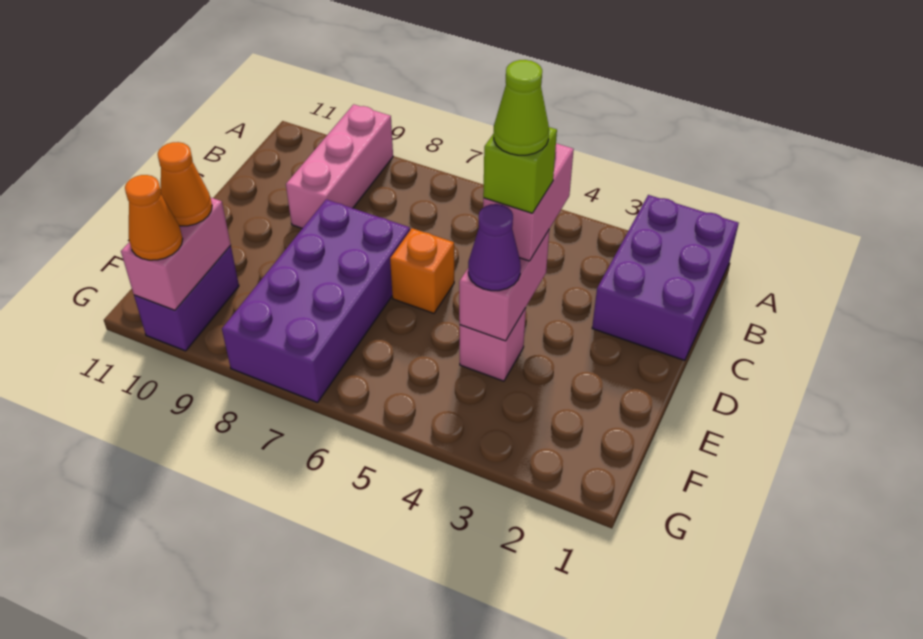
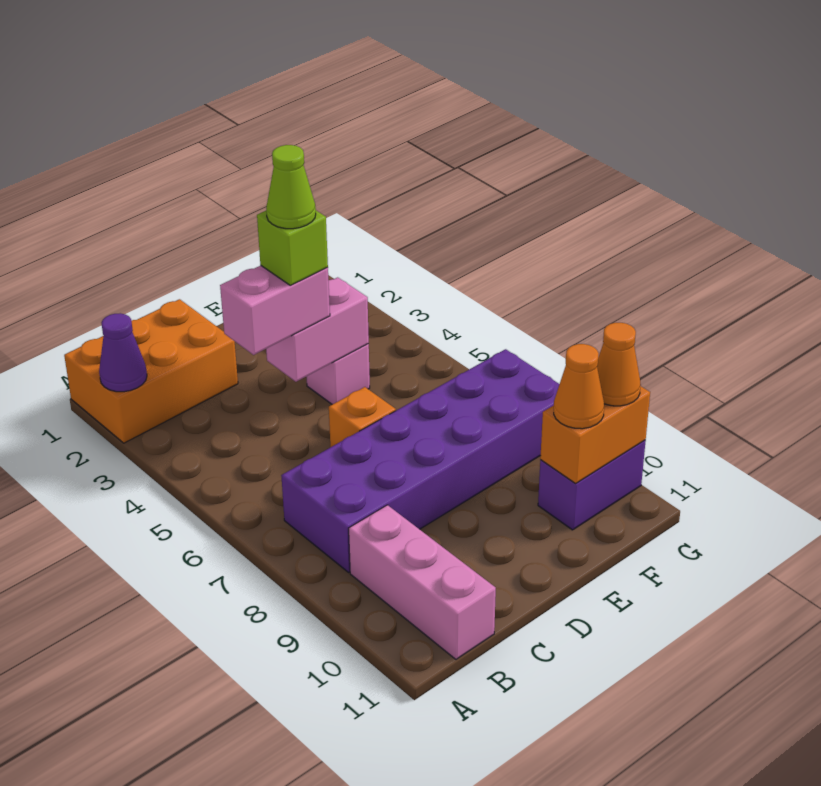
purple brick A1:C2 level 1 -> orange brick A1:C2 level 1
pink brick A9:C9 level 1 -> pink brick B9:B11 level 1
purple brick D7:G8 level 1 -> purple brick B7:G8 level 1
purple cone E4 level 3 -> purple cone A2 level 2
pink brick F10:G10 level 2 -> orange brick F10:G10 level 2

